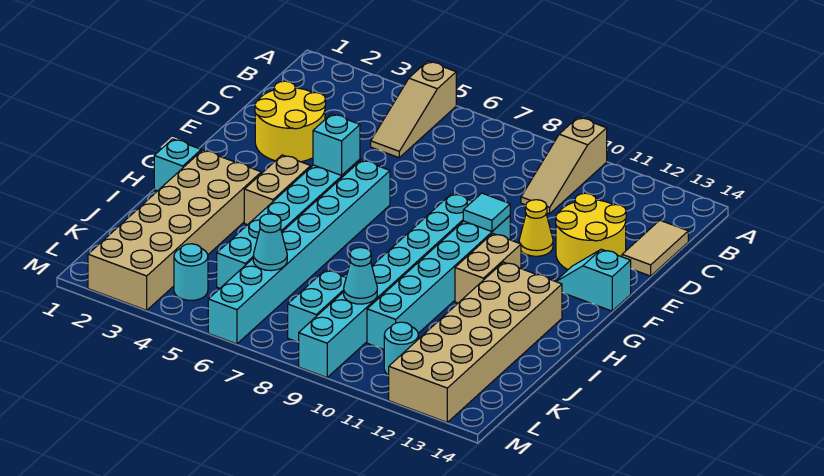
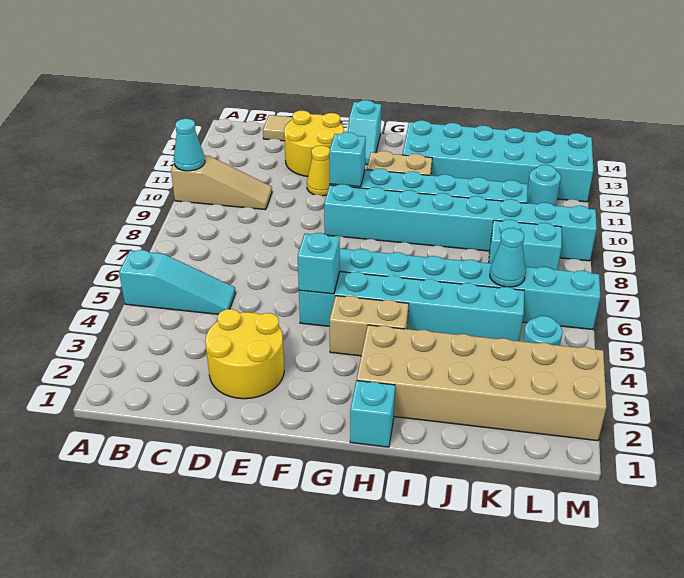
tan slope A5:C5 level 1 top A -> cyan slope A5:C5 level 1 top A
cyan tile F10 level 2 -> cyan brick F10 level 2
tan brick H12:M13 level 1 -> cyan brick H12:M13 level 1
cyan cone K9 level 2 -> cyan cone A10 level 2

